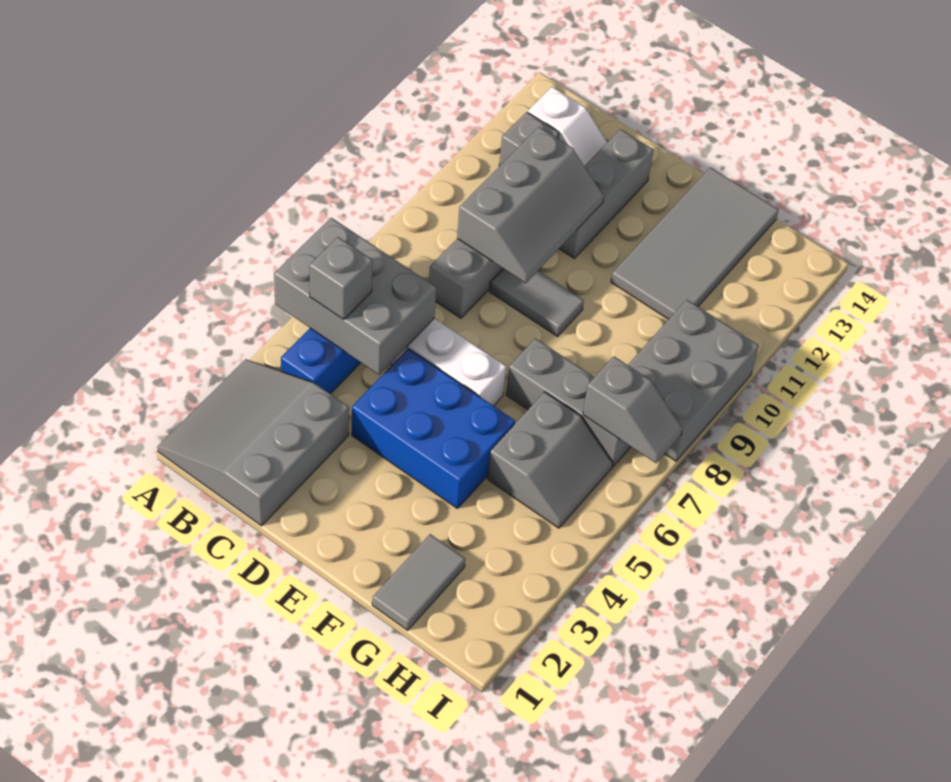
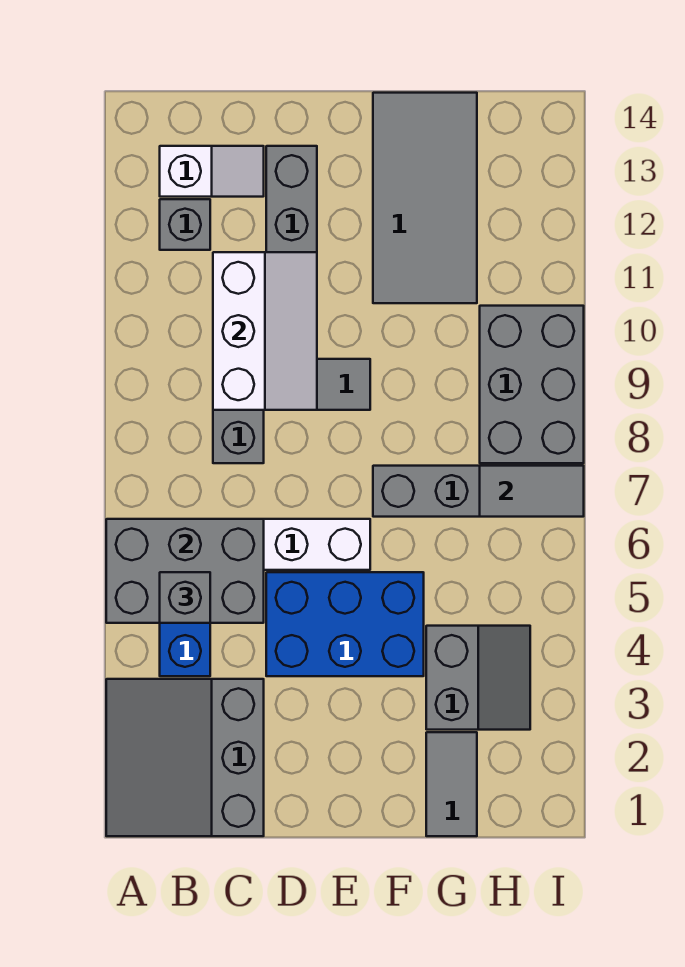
grey slope C9:D11 level 2 top C -> white slope C9:D11 level 2 top C
grey slope G5:H6 level 1 top G -> grey slope G3:H4 level 1 top G
grey slope H7:I7 level 2 top H -> grey tile H7:I7 level 2

